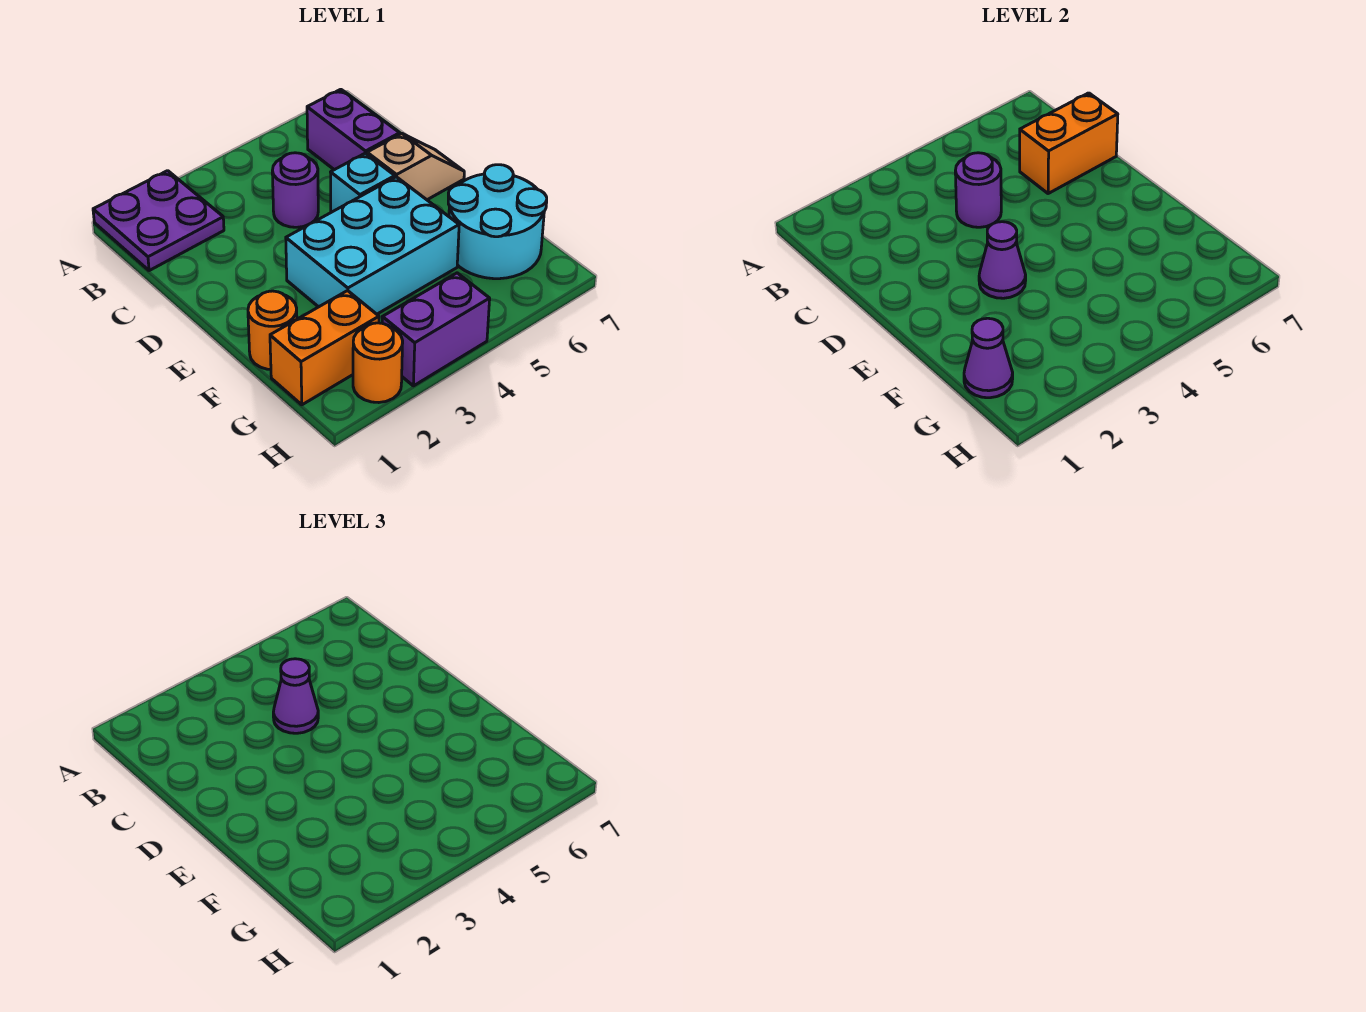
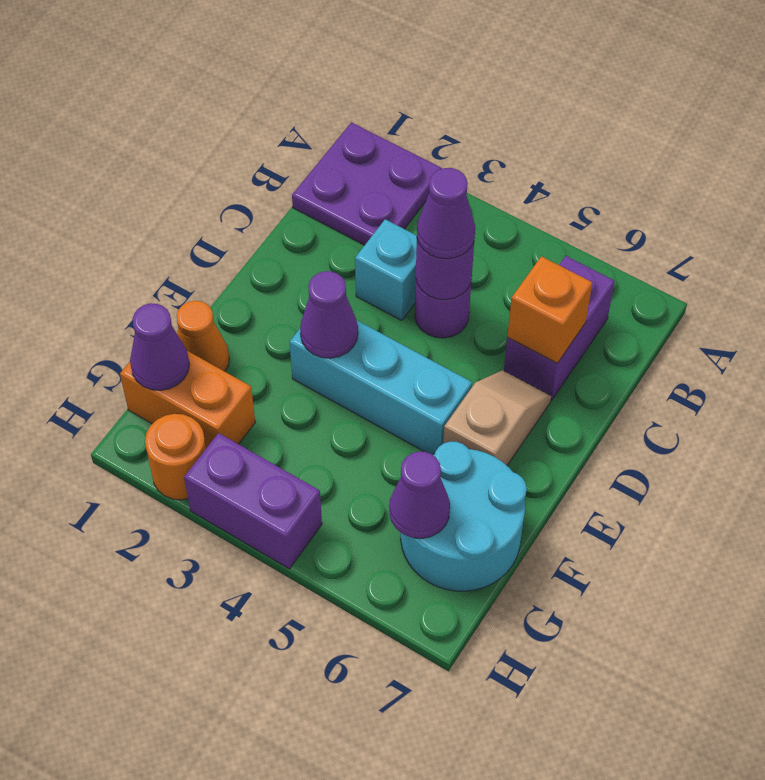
orange brick C6:C7 level 2 -> orange brick C6 level 2
cyan brick D5 level 1 -> cyan brick C3 level 1
tan slope D6:D7 level 1 top 6 -> tan slope D6:E6 level 1 top E
cyan brick E3:F5 level 1 -> cyan brick E3:E5 level 1
orange round brick F1 level 1 -> orange cone F1 level 1
none -> purple cone G6 level 2

